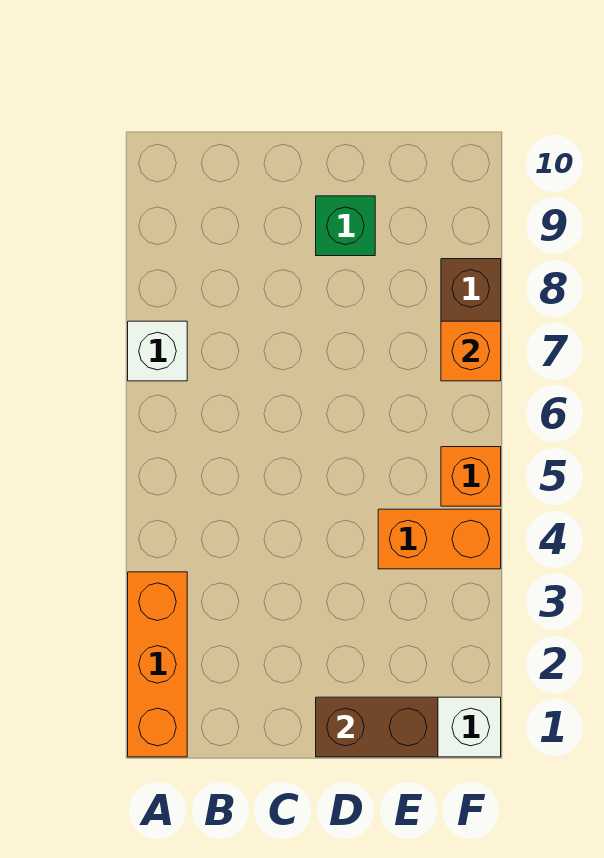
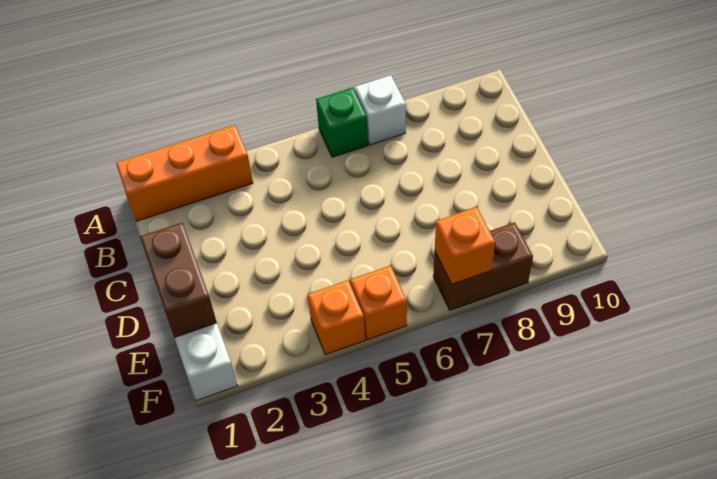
green brick D9 level 1 -> green brick A6 level 1
orange brick E4:F4 level 1 -> orange brick F4 level 1

